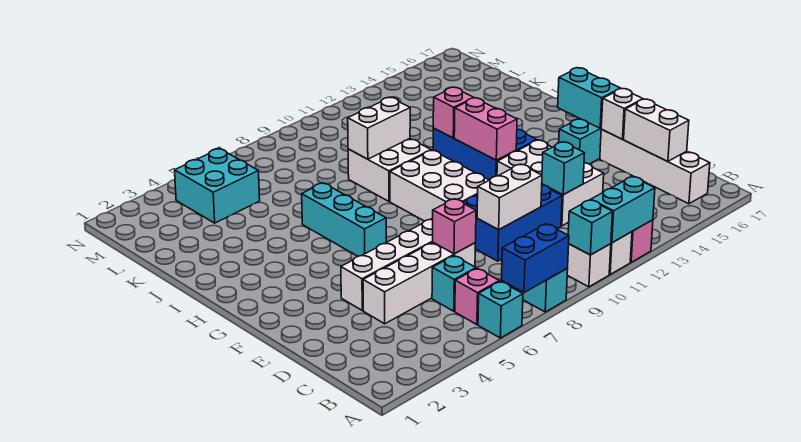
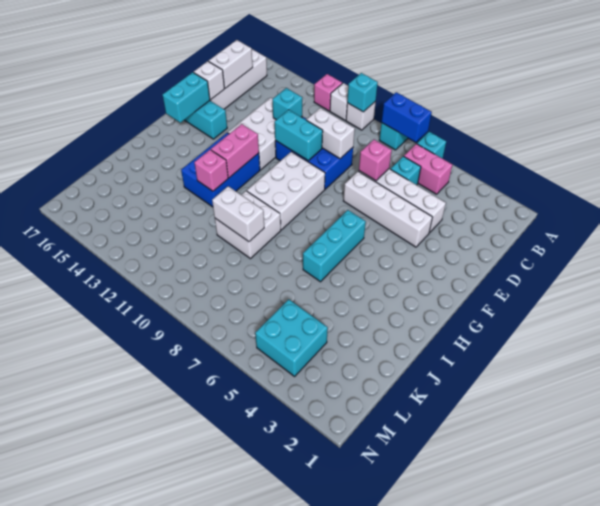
cyan brick A11:A12 level 2 -> cyan brick E10:E11 level 2
pink brick B6 level 1 -> pink brick B5:B6 level 1

